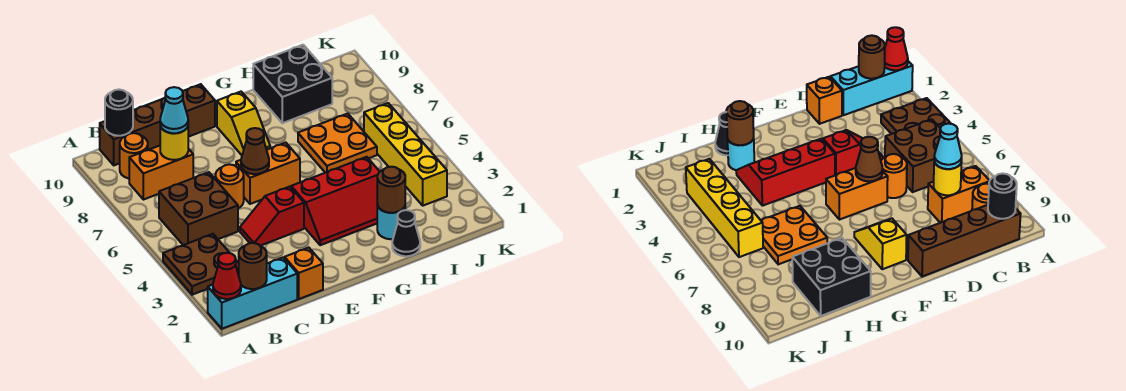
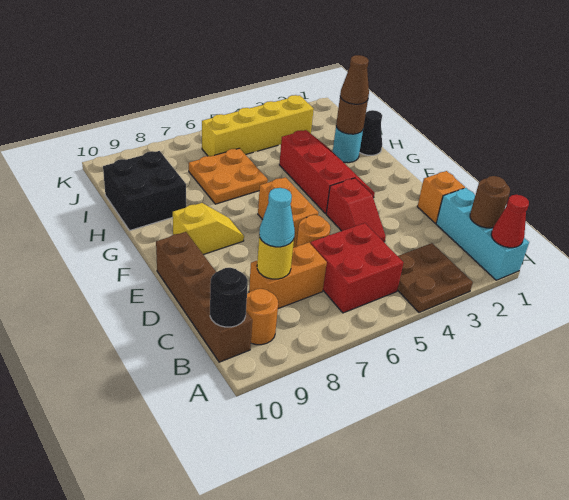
brown brick B5:C6 level 1 -> red brick B5:C6 level 1
orange brick B8:C8 level 1 -> orange brick C7:C8 level 1
brown cone E6 level 2 -> brown cone H2 level 3

